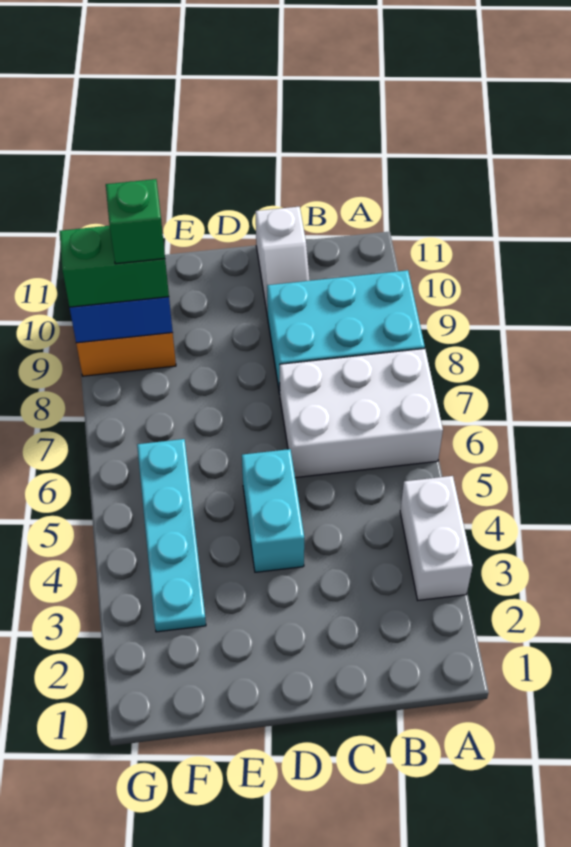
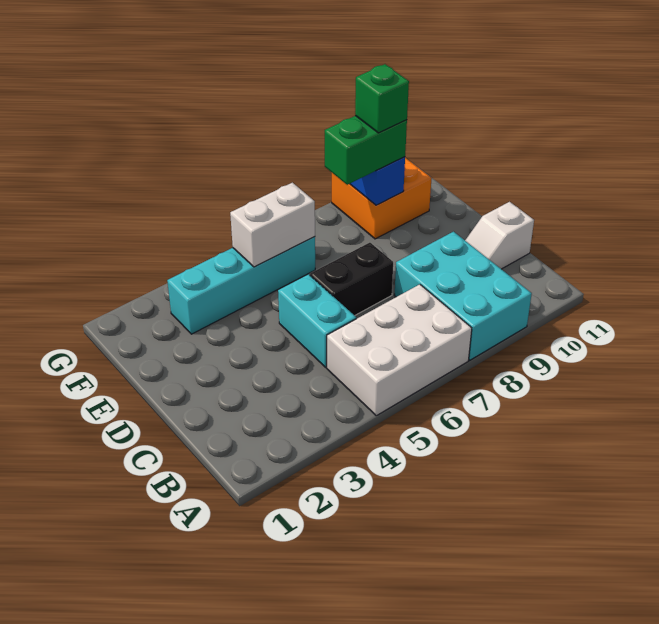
white brick A3:A4 level 1 -> white brick F5:F6 level 2
white brick A6:C7 level 1 -> white brick A5:B7 level 1
cyan brick D4:D5 level 1 -> cyan brick C5:D5 level 1
none -> black brick D6:D7 level 1
cyan plate F3:F6 level 1 -> cyan brick F3:F6 level 1
green brick F9:G9 level 3 -> green brick F8:F9 level 3

